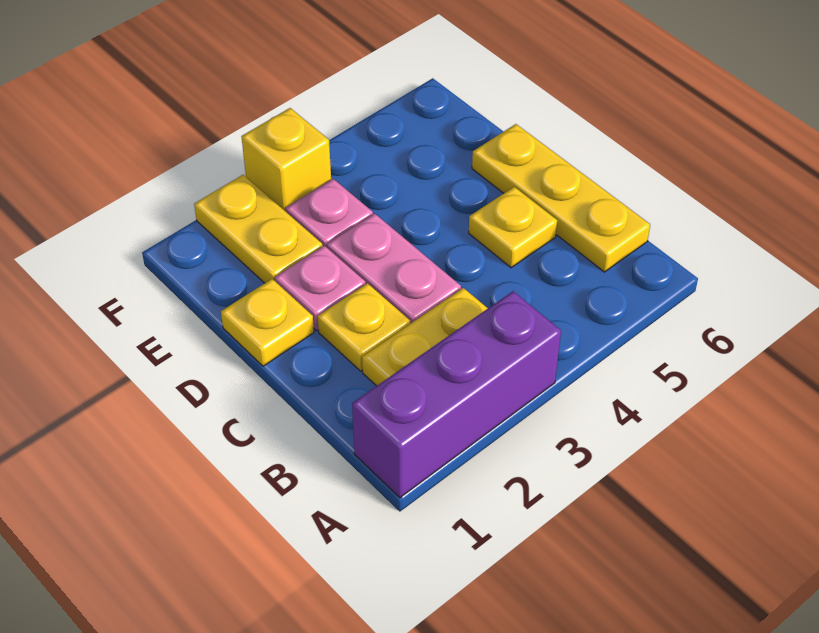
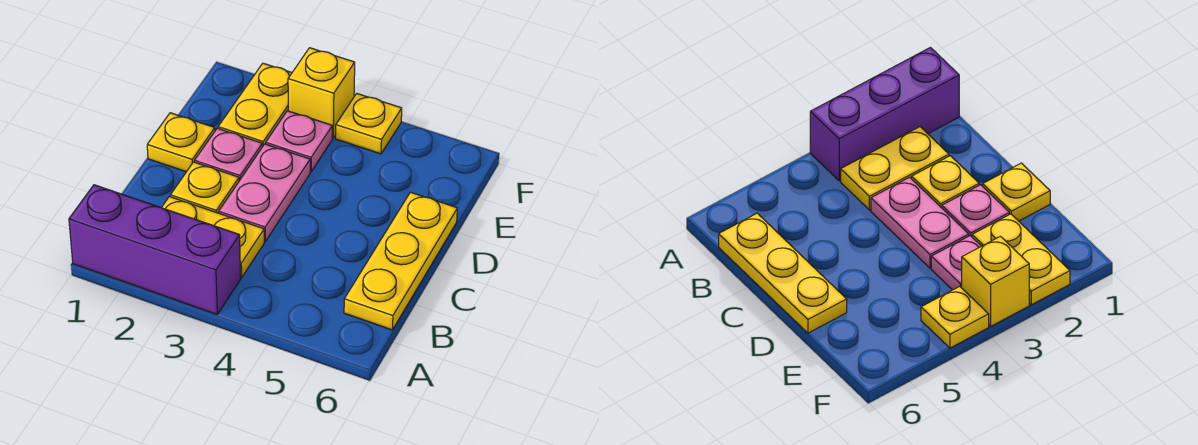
yellow plate C5 level 1 -> yellow plate F4 level 1

